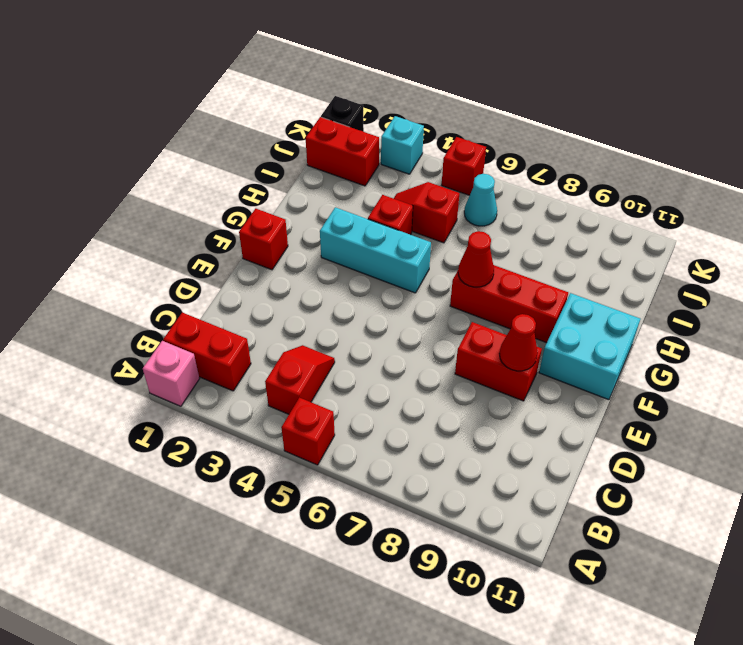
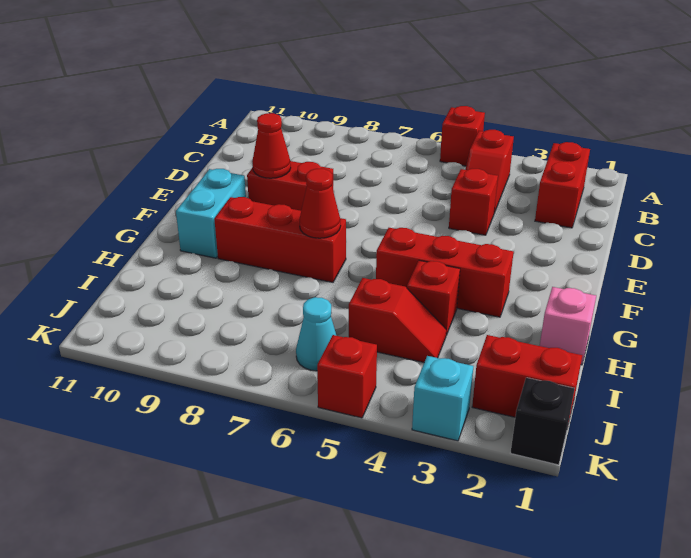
pink brick A1 level 1 -> pink brick H1 level 1
red brick B1:B2 level 1 -> red brick B2:C2 level 1
red brick F1 level 1 -> red brick D4 level 1
cyan brick F10:G11 level 1 -> cyan brick F10:G10 level 1
cyan brick G3:G5 level 1 -> red brick G3:G5 level 1

